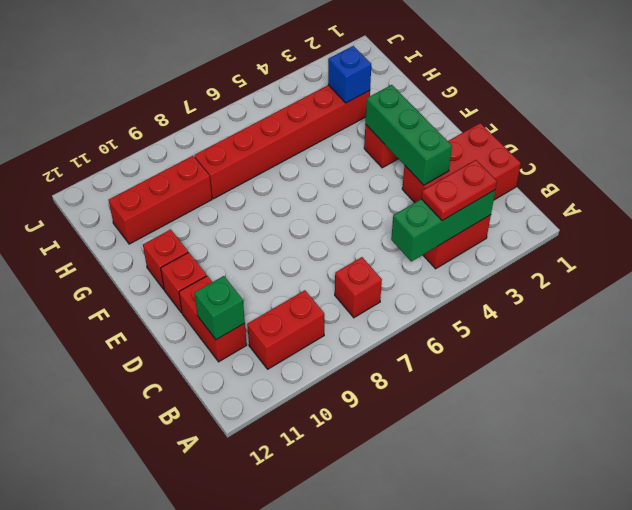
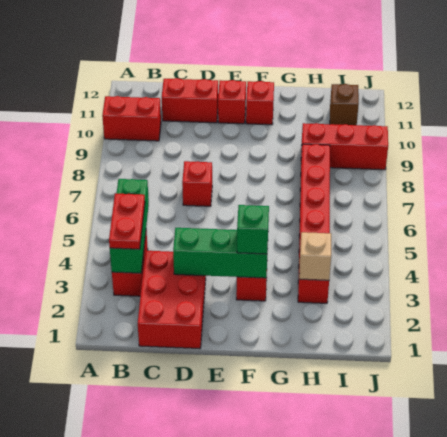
red brick B7 level 1 -> red brick D7 level 1
red brick B9:B10 level 1 -> red brick A10:B10 level 1
green brick C11 level 2 -> green brick F3 level 3
blue brick H3 level 2 -> tan brick H3 level 2
red brick H9:H11 level 1 -> red brick H9:J9 level 1
none -> brown brick I11 level 1

